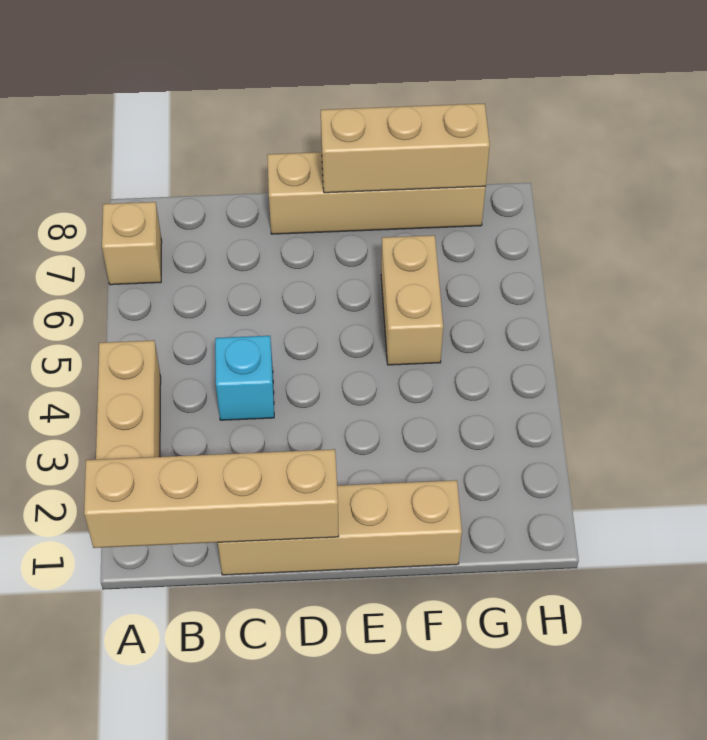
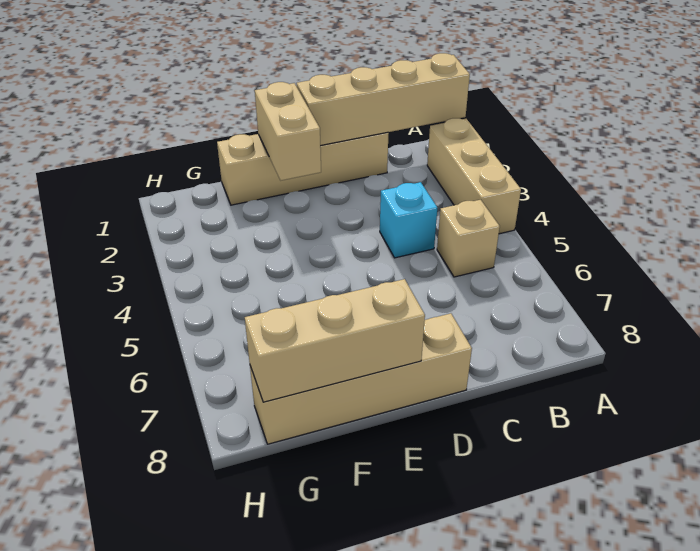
tan brick A7 level 1 -> tan brick B5 level 1
tan brick F5:F6 level 1 -> tan brick E1:E2 level 2

